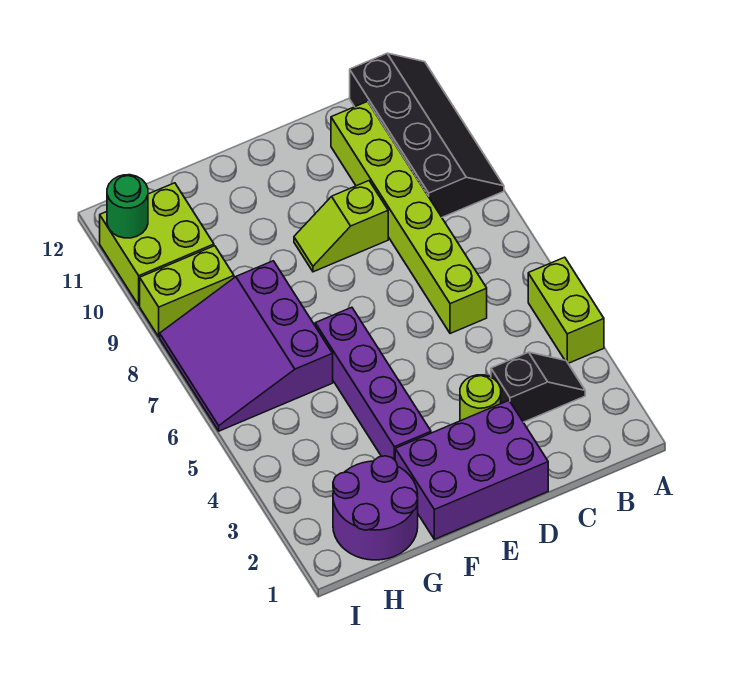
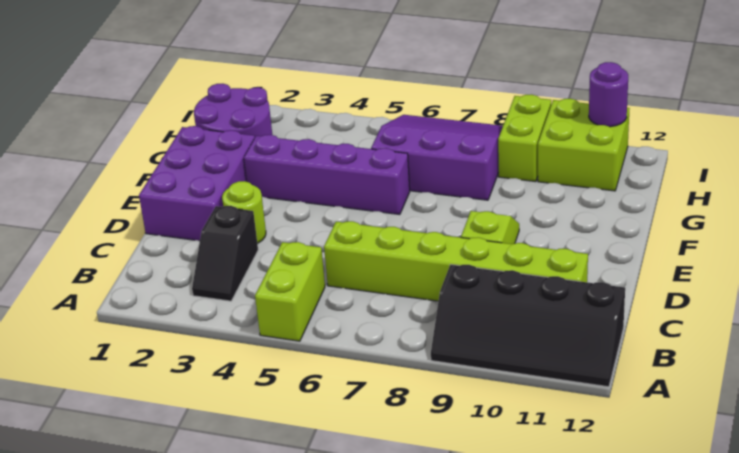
lime brick A4:A5 level 1 -> lime brick A5:B5 level 1
green round brick I11 level 2 -> purple round brick I11 level 2

